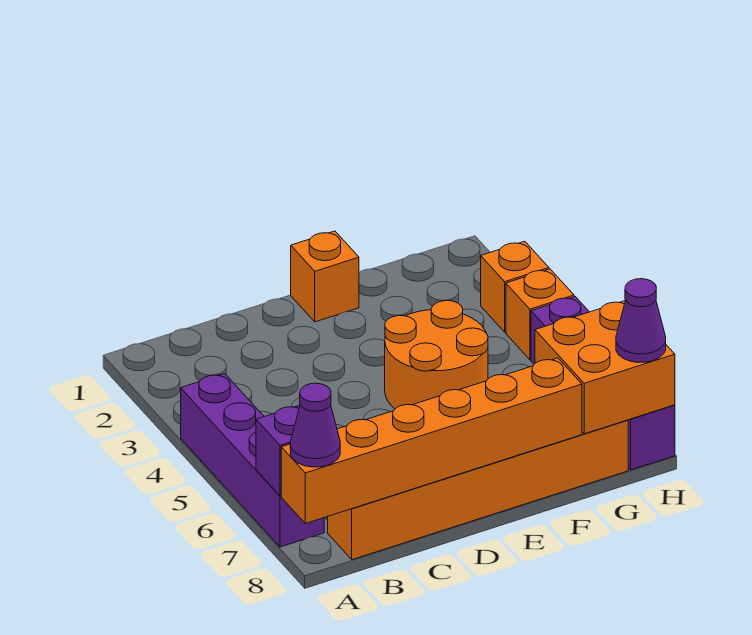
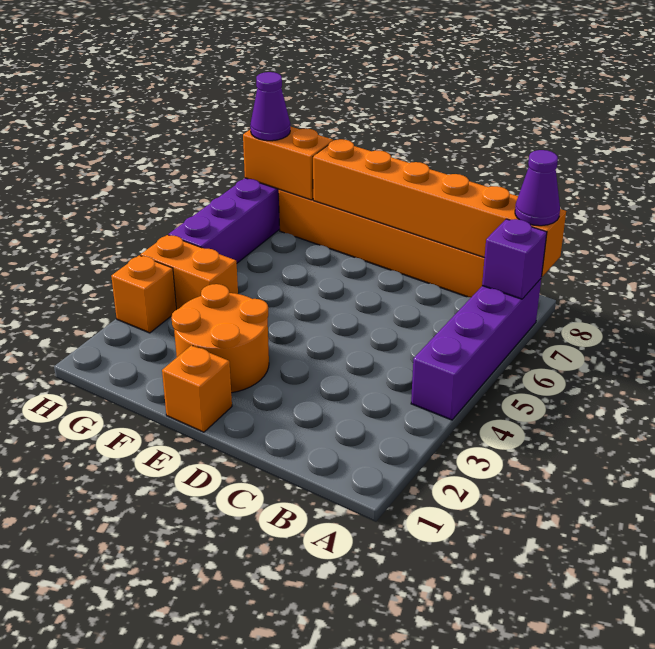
orange round brick E4:F5 level 1 -> orange round brick E2:F3 level 1
orange brick G7:H8 level 2 -> orange brick G8:H8 level 2
orange brick H4 level 1 -> orange brick G4:H4 level 1

